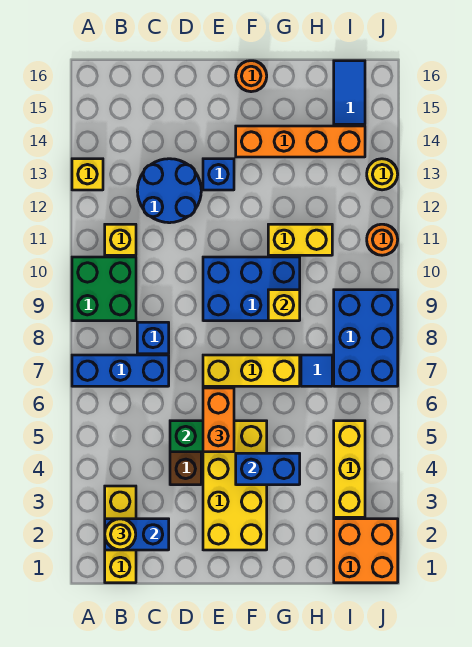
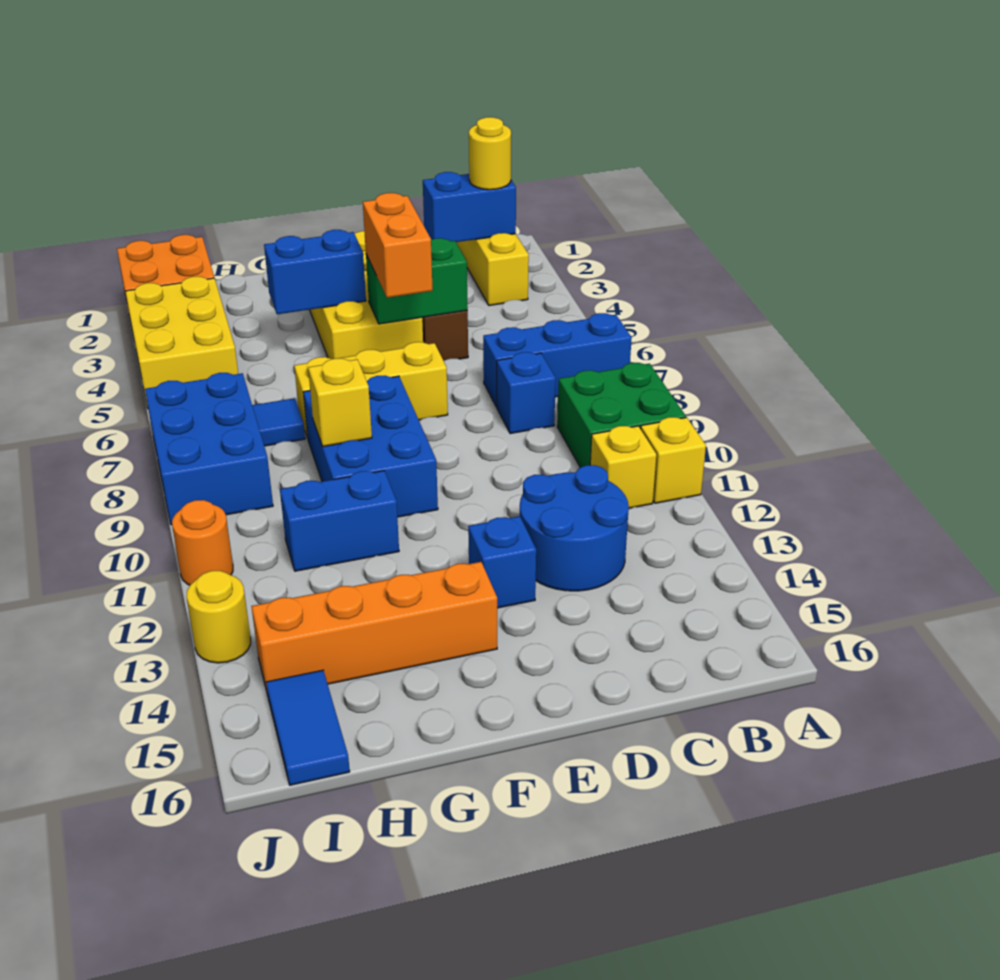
yellow brick A13 level 1 -> yellow brick A11 level 1
blue brick E9:G10 level 1 -> blue brick F8:G10 level 1
orange round brick F16 level 1 -> none
yellow brick G11:H11 level 1 -> blue brick G11:H11 level 1
yellow brick I3:I5 level 1 -> yellow brick I3:J5 level 1

